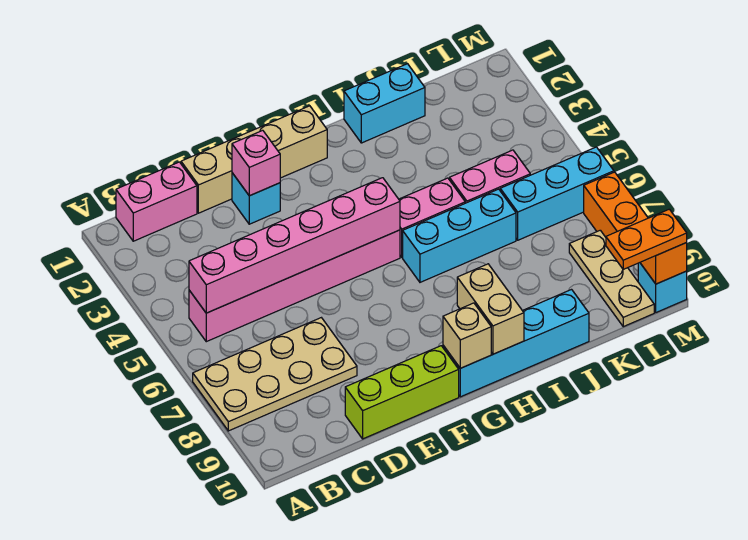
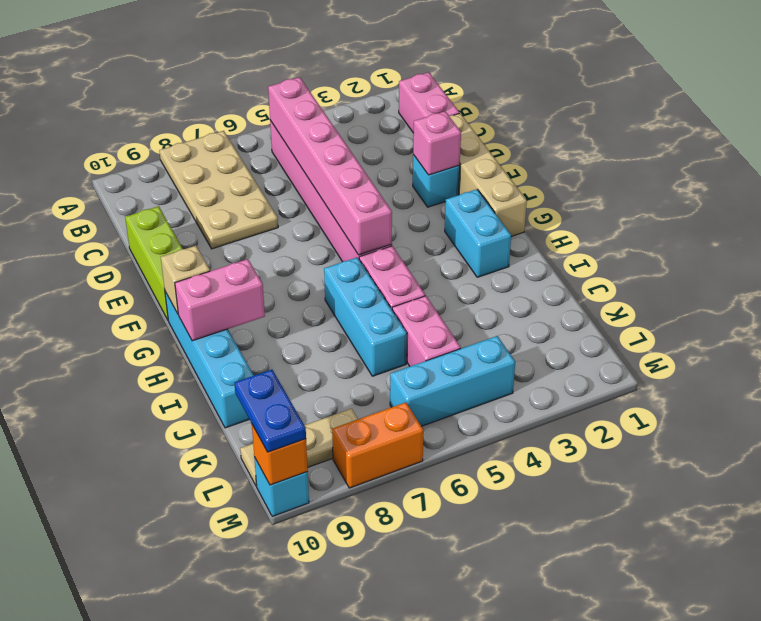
tan brick H9:H10 level 2 -> pink brick H9:H10 level 2
cyan brick I1:J1 level 1 -> cyan brick G2:H2 level 1
cyan brick K6:M6 level 1 -> cyan brick L4:L6 level 1
orange plate L10:M10 level 3 -> blue plate L10:M10 level 3

